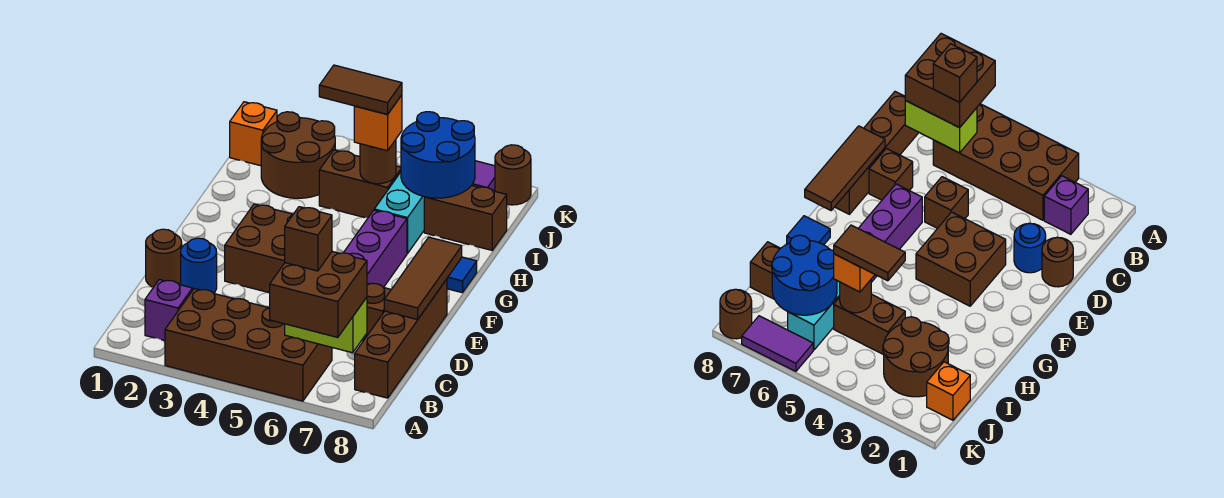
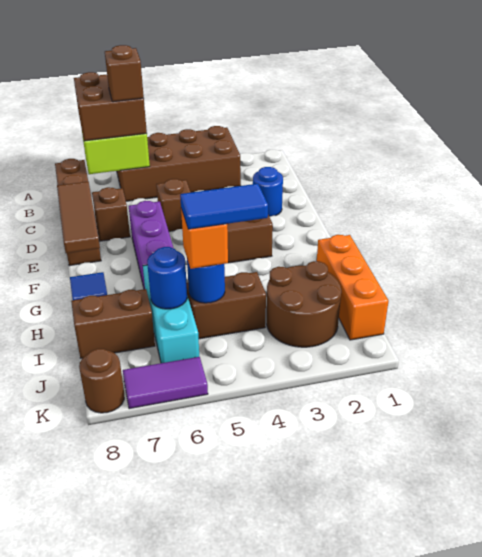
purple brick B2 level 1 -> none
brown round brick D1 level 1 -> none
brown tile I4:I5 level 4 -> blue tile I4:I5 level 4
brown round brick I5 level 2 -> blue round brick I5 level 2
blue round brick I6:J7 level 2 -> blue round brick I6 level 2
orange brick J1 level 1 -> orange brick H1:J1 level 1

